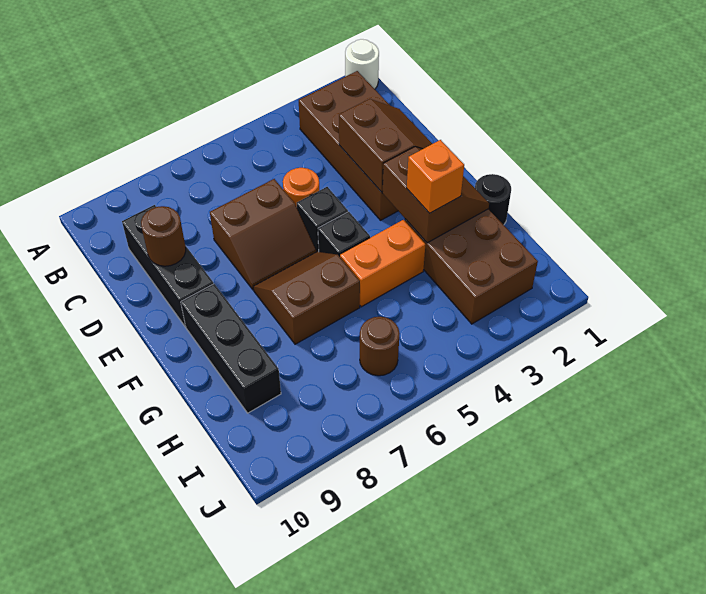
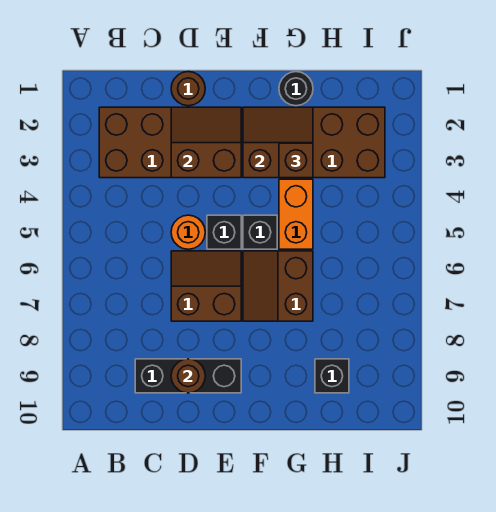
white round brick A1 level 1 -> none
brown slope D6:E7 level 1 top D -> brown slope D6:E7 level 1 top 7
black brick F9:H9 level 1 -> black brick H9 level 1
orange brick G3 level 3 -> brown brick G3 level 3
brown round brick I6 level 1 -> brown round brick D1 level 1

